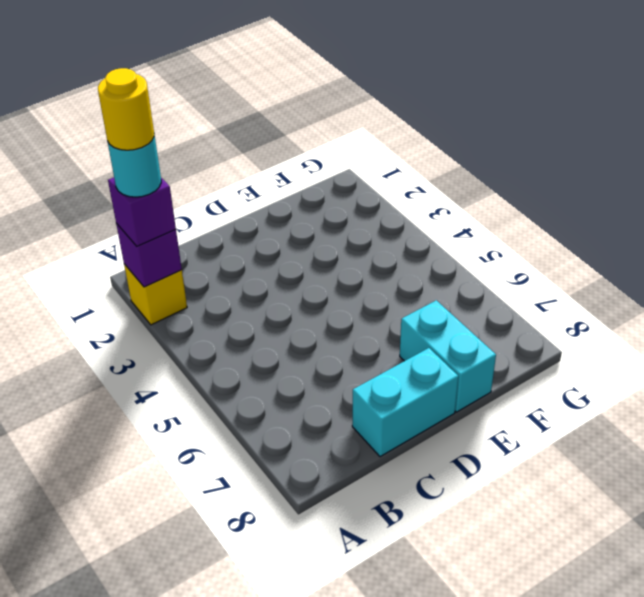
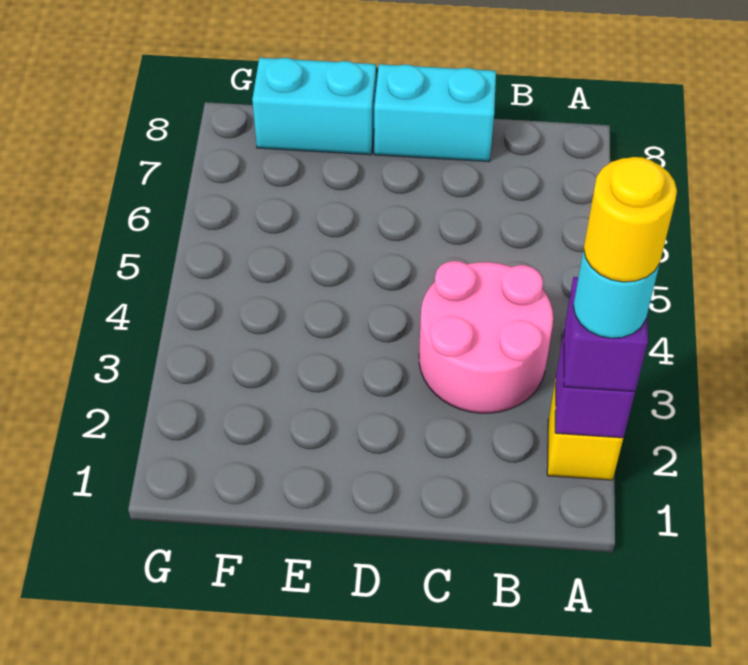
none -> pink round brick B3:C4 level 1
cyan brick E7:E8 level 1 -> cyan brick E8:F8 level 1

